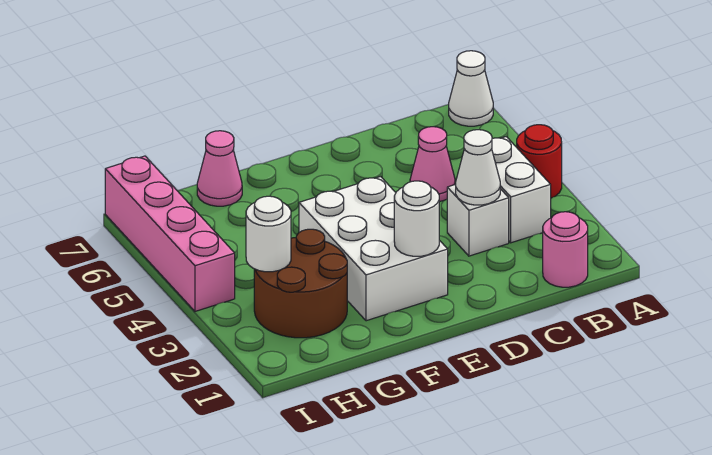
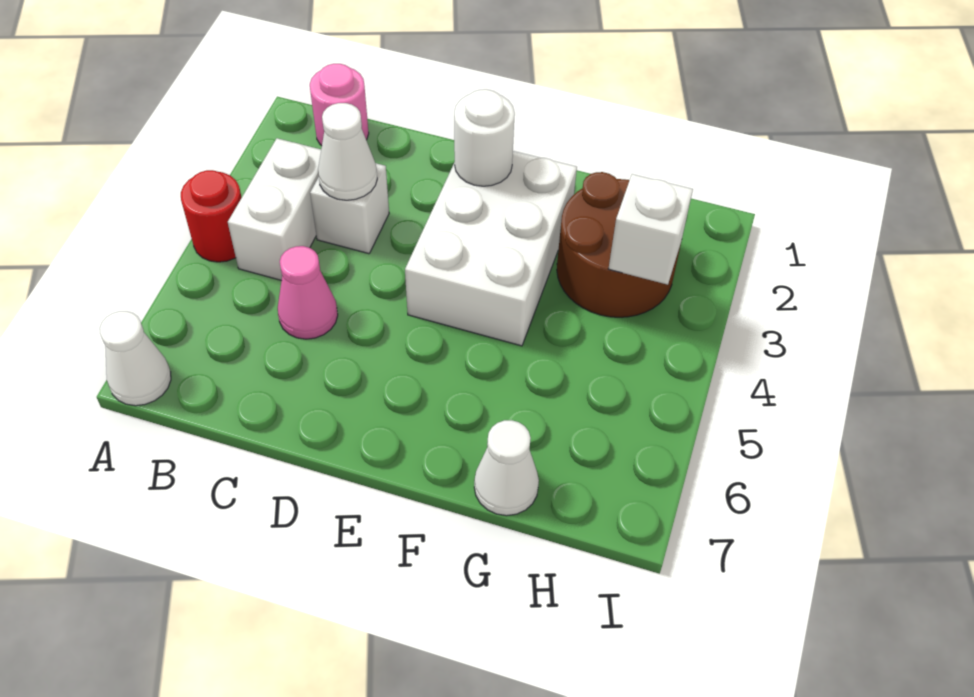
pink cone G7 level 1 -> white cone G7 level 1
white round brick H3 level 2 -> white brick H3 level 2
pink brick I4:I7 level 1 -> none

